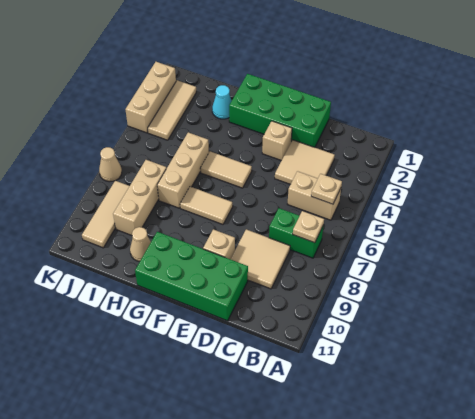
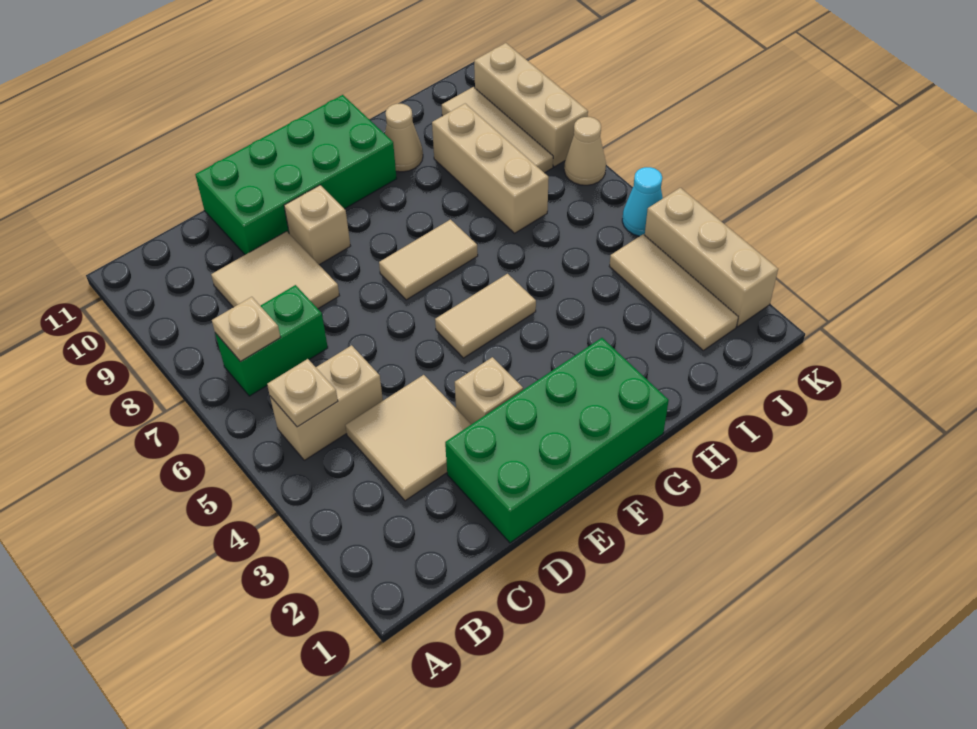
cyan cone H2 level 1 -> cyan cone K5 level 1
tan brick H5:H7 level 1 -> tan brick K8:K10 level 1

